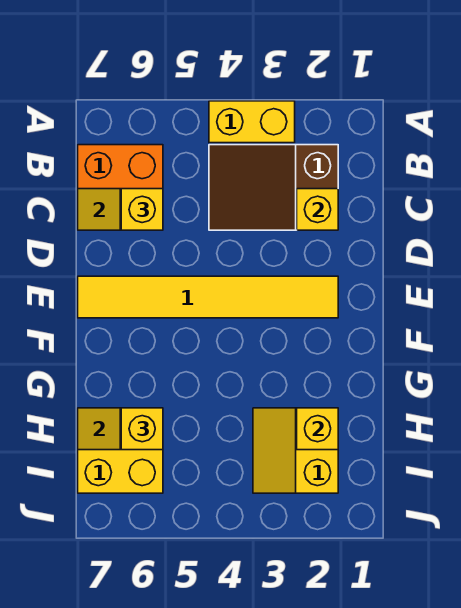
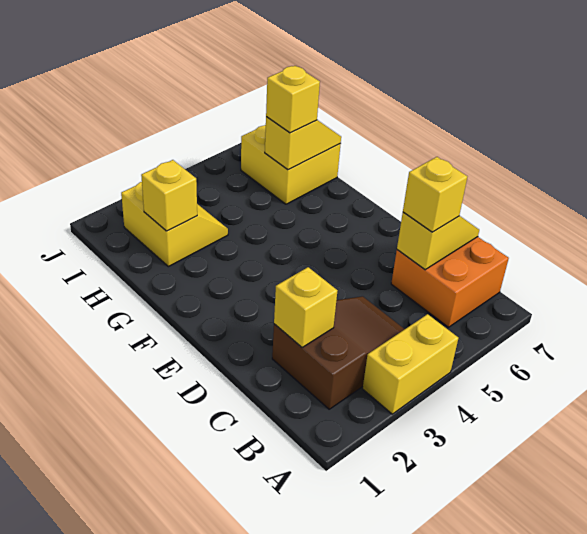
yellow tile E2:E7 level 1 -> none

